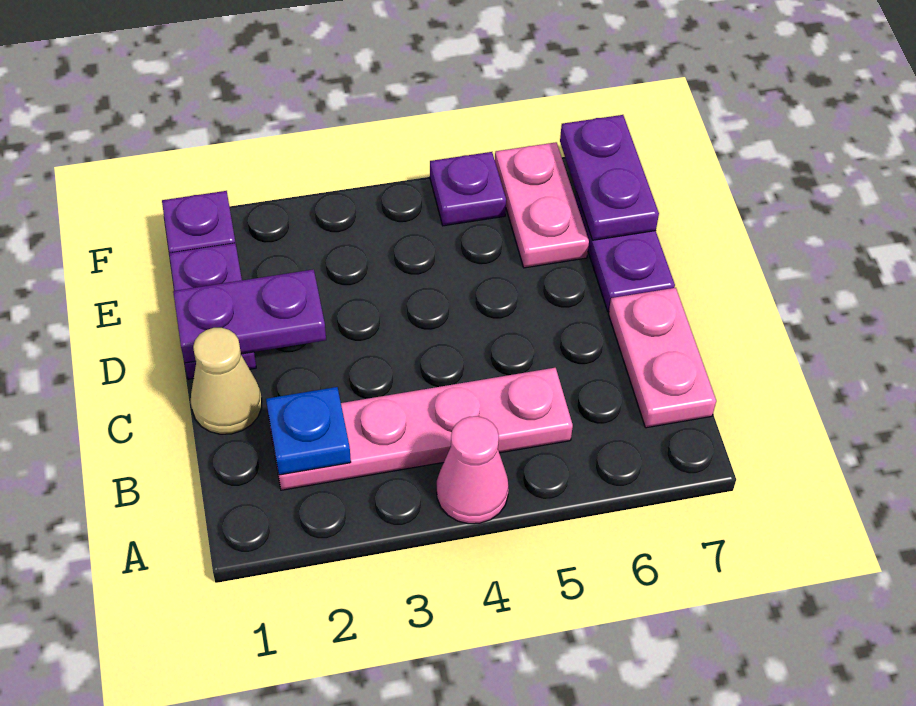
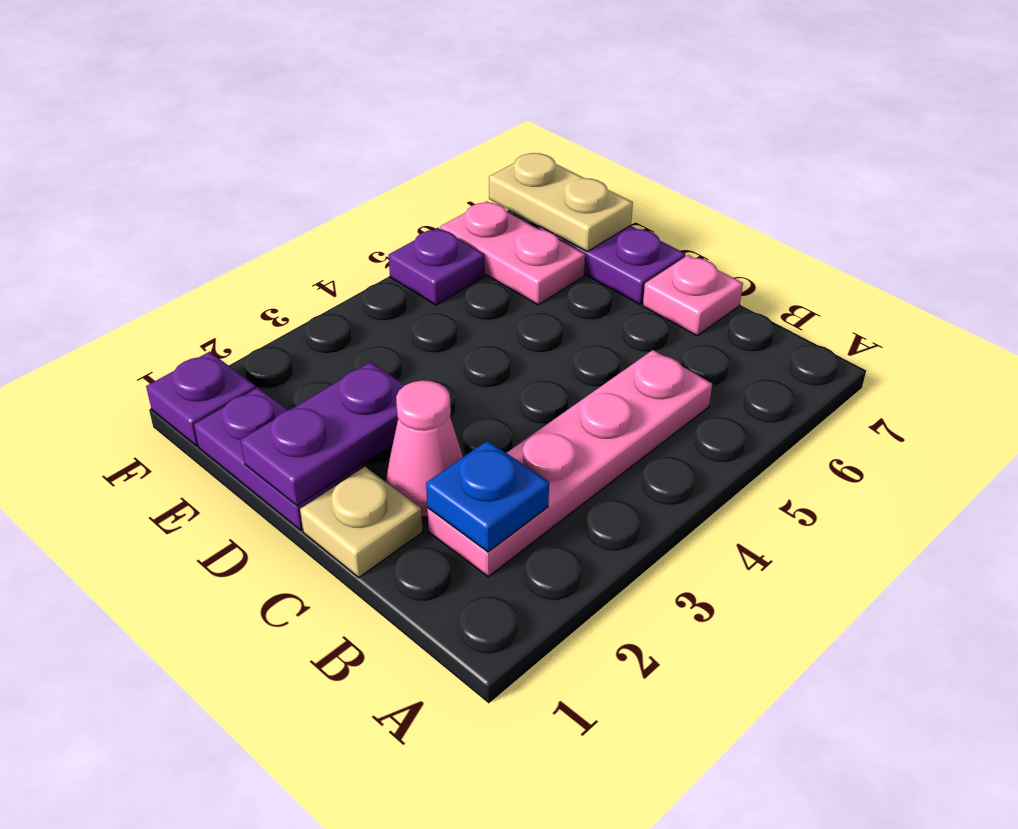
pink cone A4 level 1 -> pink cone C2 level 1
pink plate B7:C7 level 1 -> pink plate C7 level 1
tan cone C1 level 1 -> tan plate C1 level 1
purple plate E7:F7 level 2 -> tan plate E7:F7 level 2

